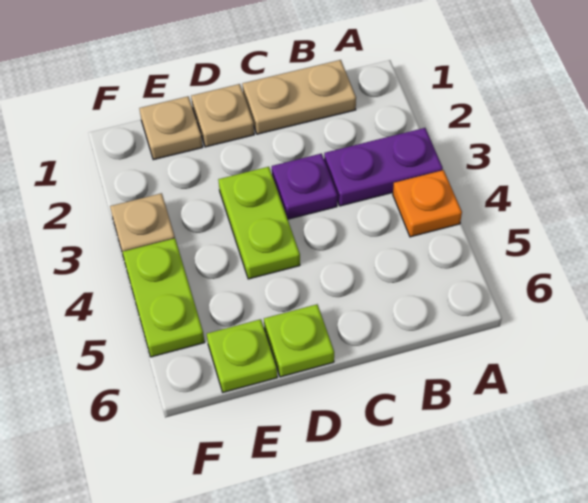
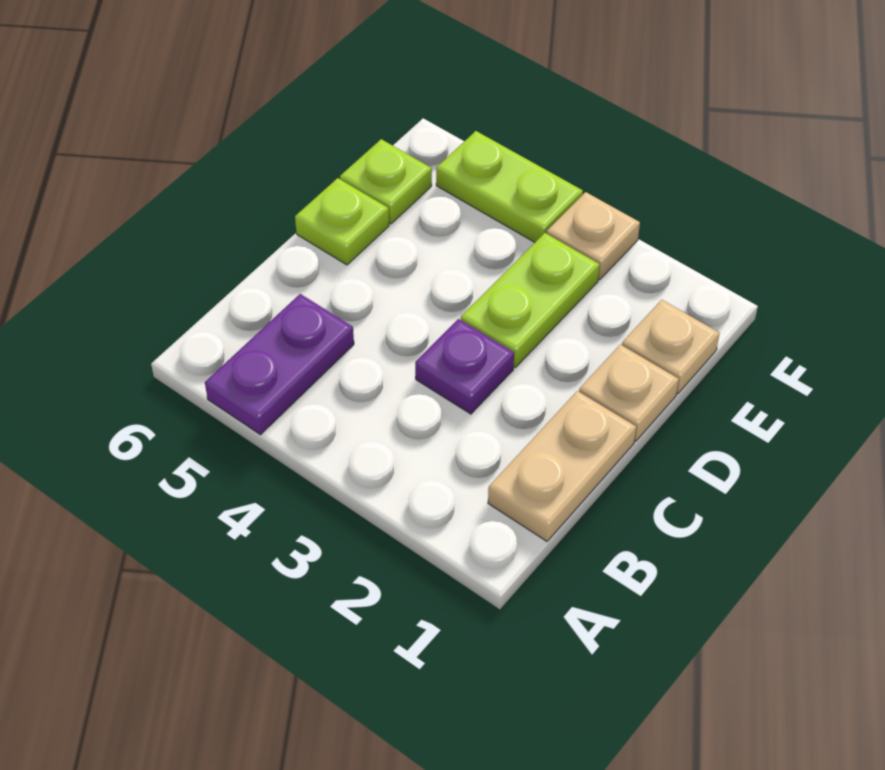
purple plate A3:B3 level 1 -> purple plate A5:B5 level 1
orange plate A4 level 1 -> none
lime plate D3:D4 level 1 -> lime plate D3:E3 level 1

